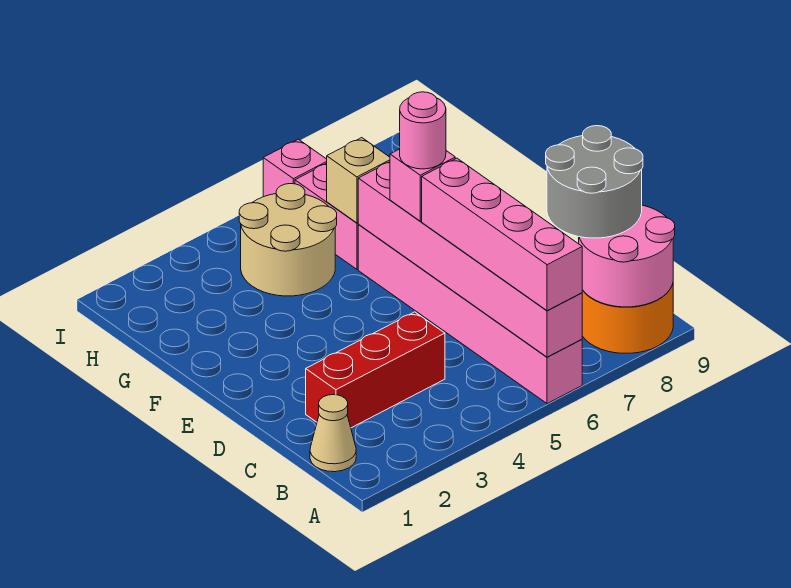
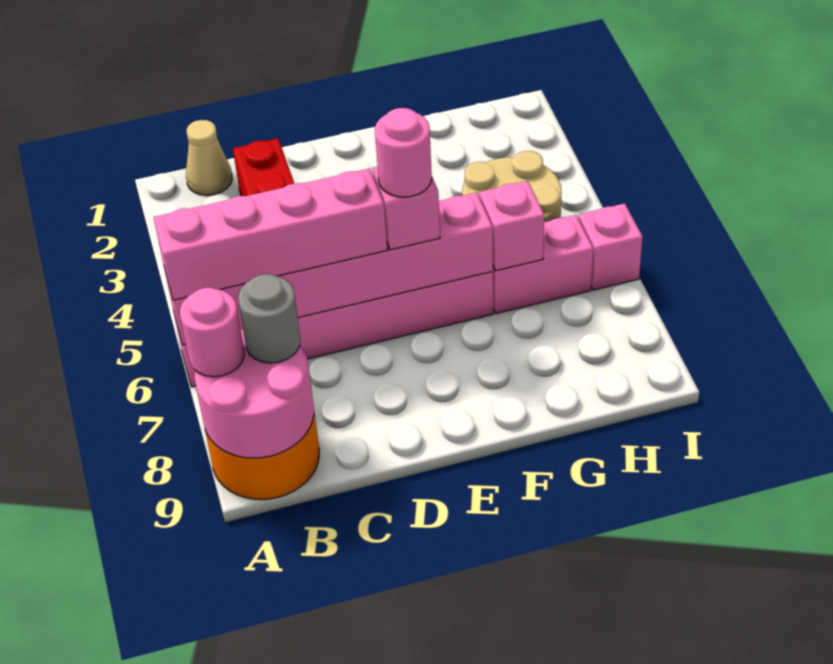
none -> pink round brick A8 level 3
grey round brick B8:C9 level 3 -> grey round brick B8 level 3
tan brick G6 level 2 -> pink brick G6 level 2

